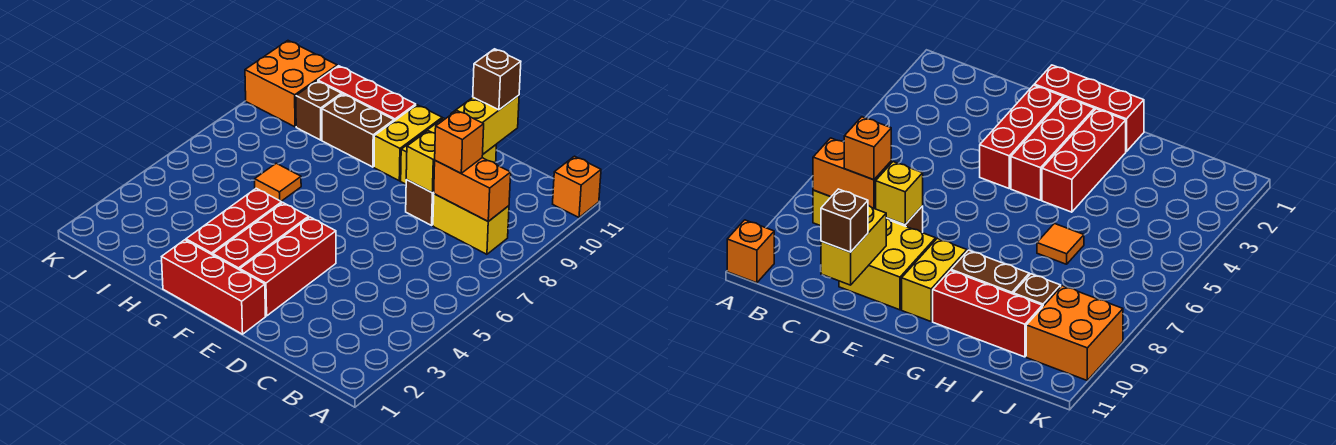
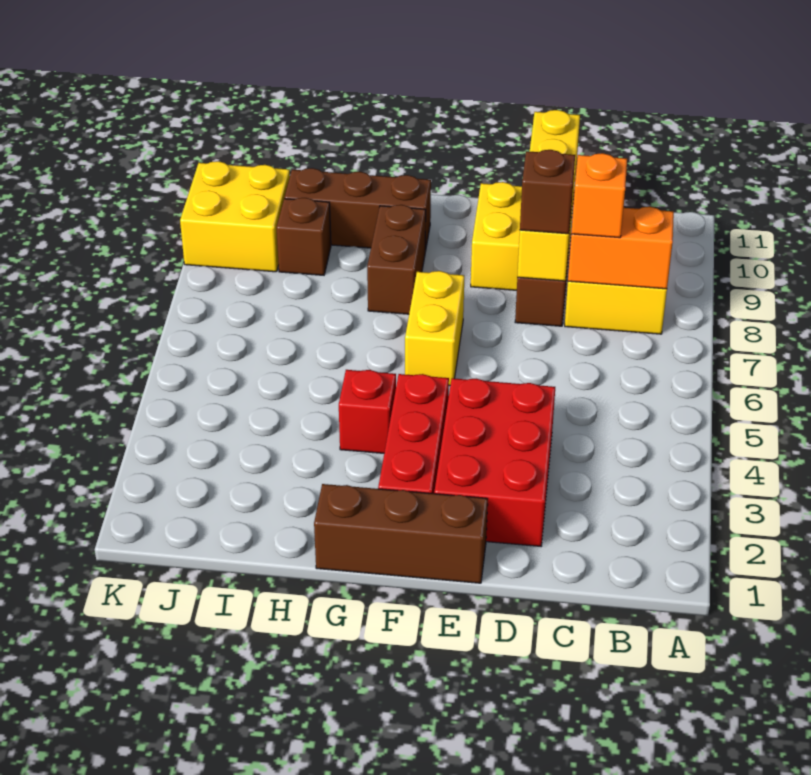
orange brick A11 level 1 -> none
brown brick D11 level 3 -> brown brick D8 level 3
red brick E1:G1 level 1 -> brown brick E1:G1 level 1
red brick E2:E4 level 1 -> red brick D2:E4 level 1
yellow brick F9:F10 level 1 -> yellow brick F6:F7 level 1
red brick G2:G4 level 1 -> red brick G4 level 1
brown brick G9:H9 level 1 -> brown brick G8:G9 level 1
red brick G10:I10 level 1 -> brown brick G10:I10 level 1
orange tile H6 level 1 -> none
orange brick J9:K10 level 1 -> yellow brick J9:K10 level 1

